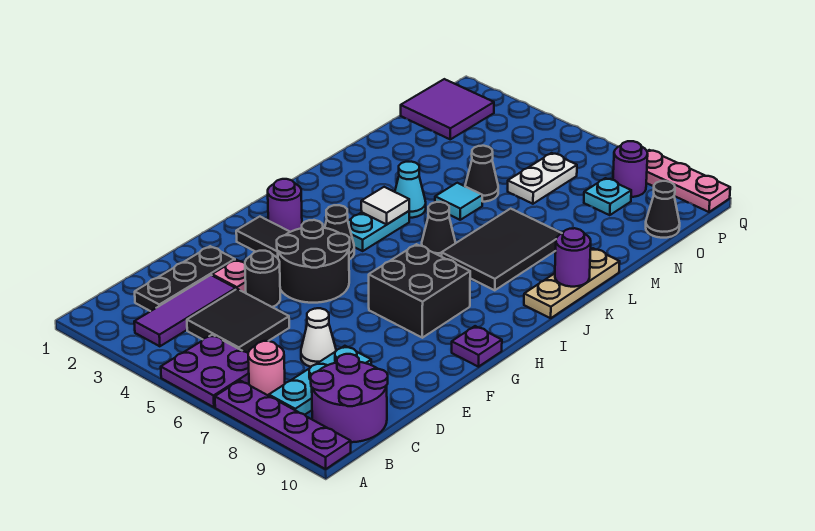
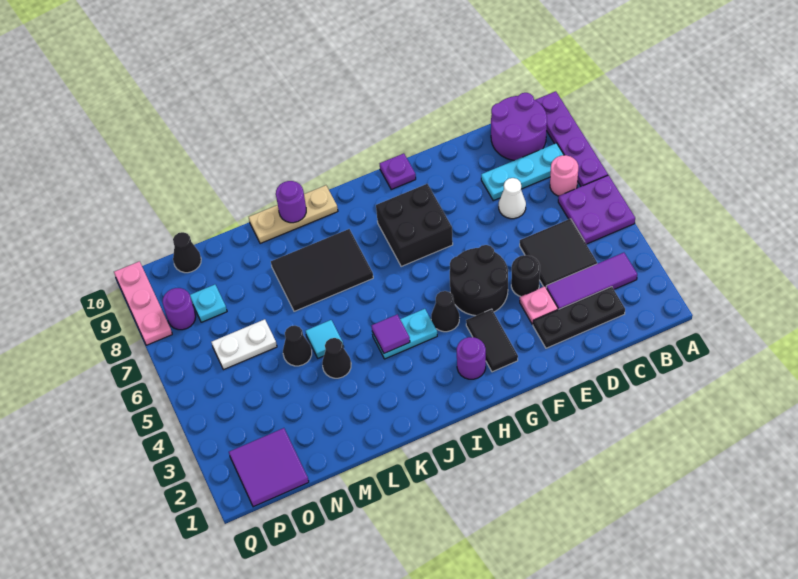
white tile J4 level 2 -> purple tile J4 level 2
black cone J6 level 1 -> black cone L4 level 1
cyan cone K4 level 1 -> none

